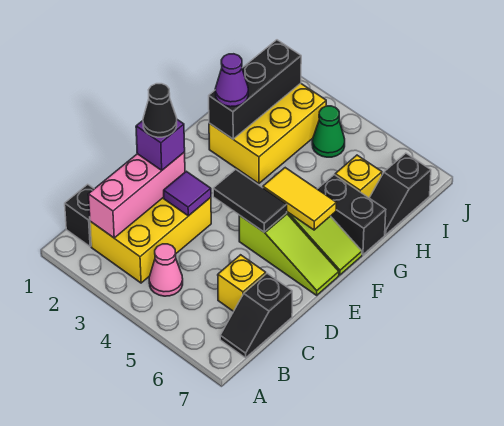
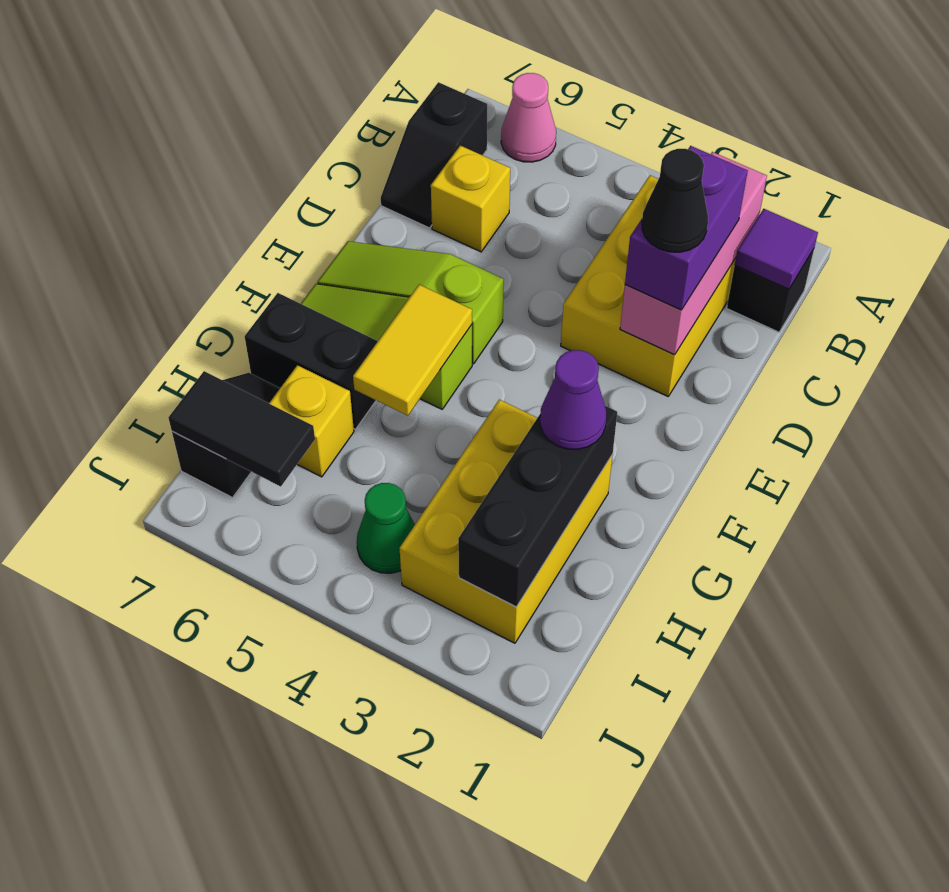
pink cone B4 level 1 -> pink cone A6 level 1
black slope B7:C7 level 1 top C -> black slope B7:C7 level 1 top B
purple brick D2 level 3 -> purple brick C2:D2 level 3
purple tile D3 level 2 -> purple tile B1 level 2
black tile E4:E5 level 2 -> black tile I6:I7 level 2
yellow tile F5:F6 level 2 -> yellow tile F5:G5 level 2

